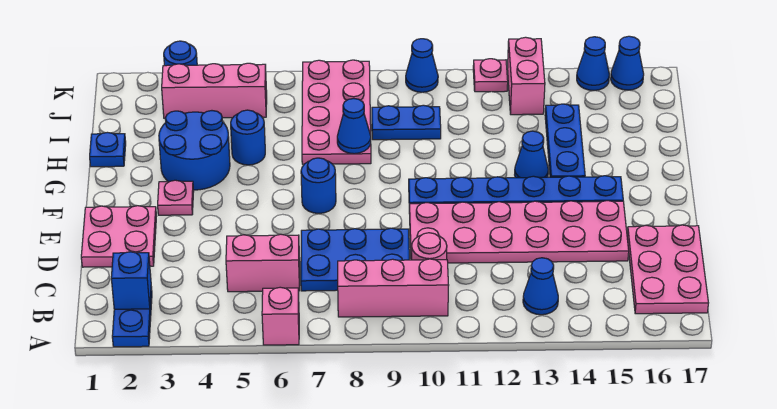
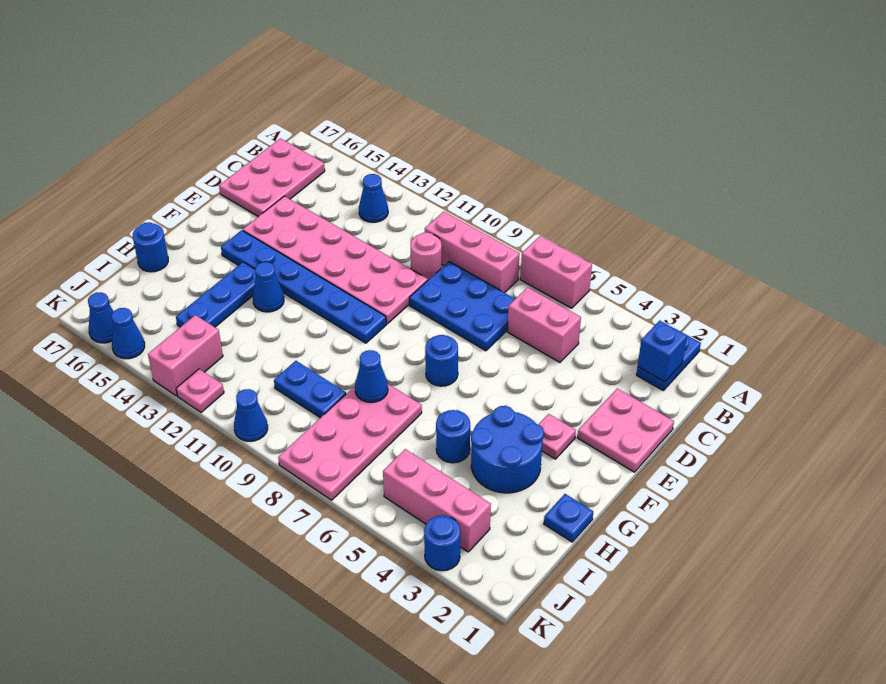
pink brick A6 level 1 -> pink brick A6:A7 level 1
none -> blue round brick H17 level 1

